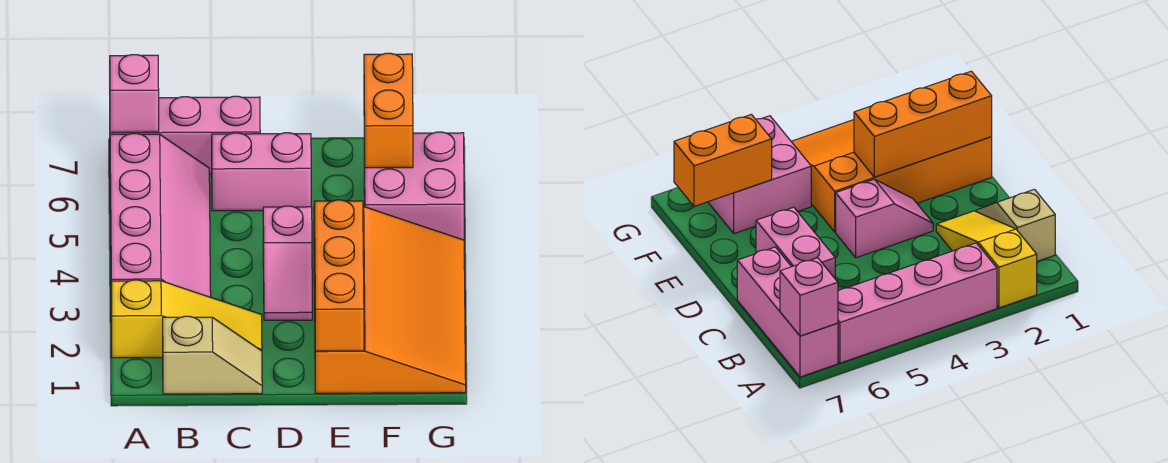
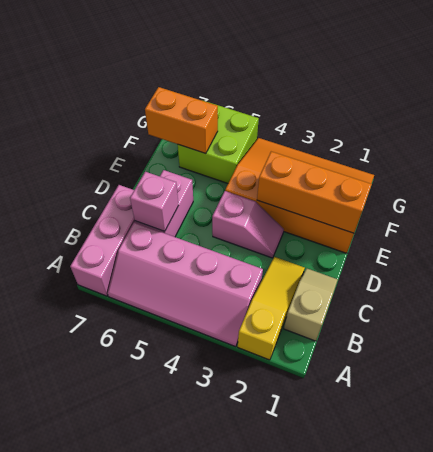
pink slope A3:B6 level 1 top A -> pink slope A3:B6 level 1 top B
pink brick A7 level 2 -> pink brick C6 level 2
pink brick F5:G6 level 1 -> lime brick F5:G6 level 1

